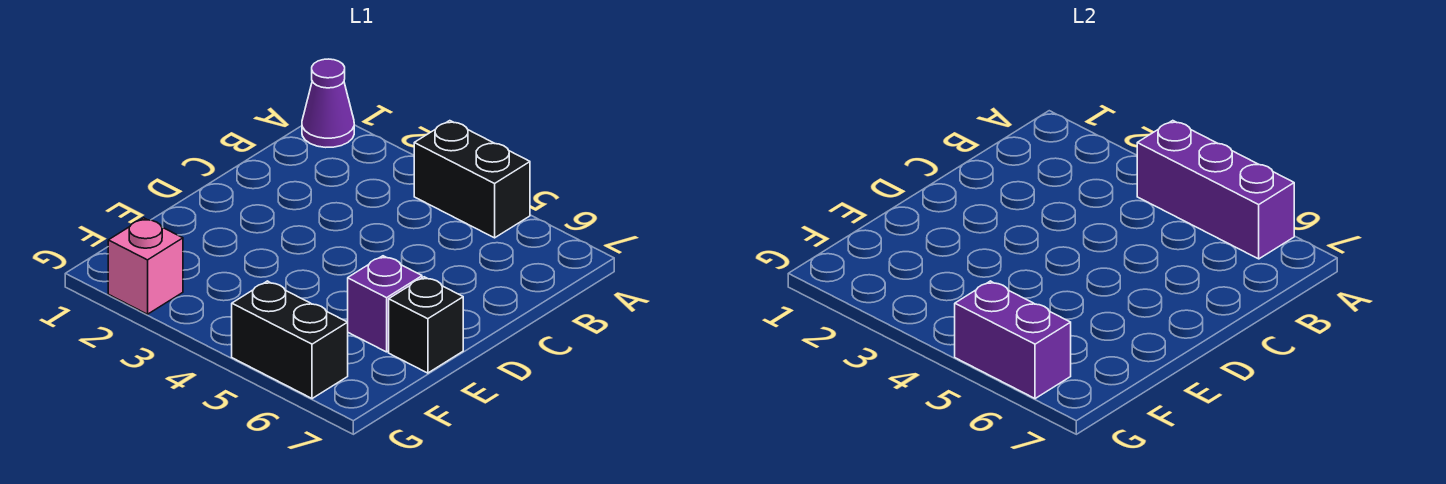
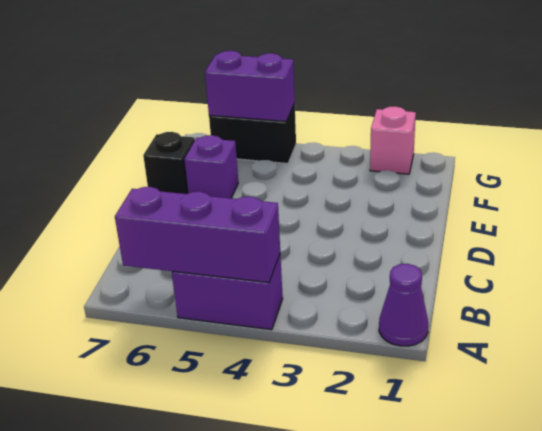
black brick A4:A5 level 1 -> purple brick A4:A5 level 1

